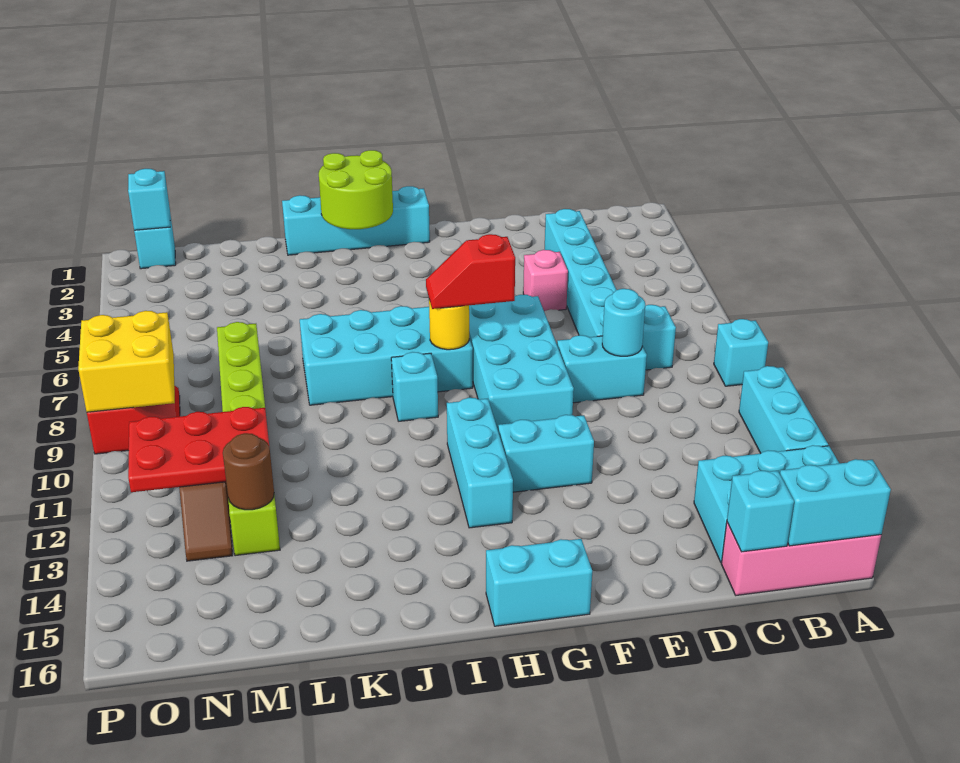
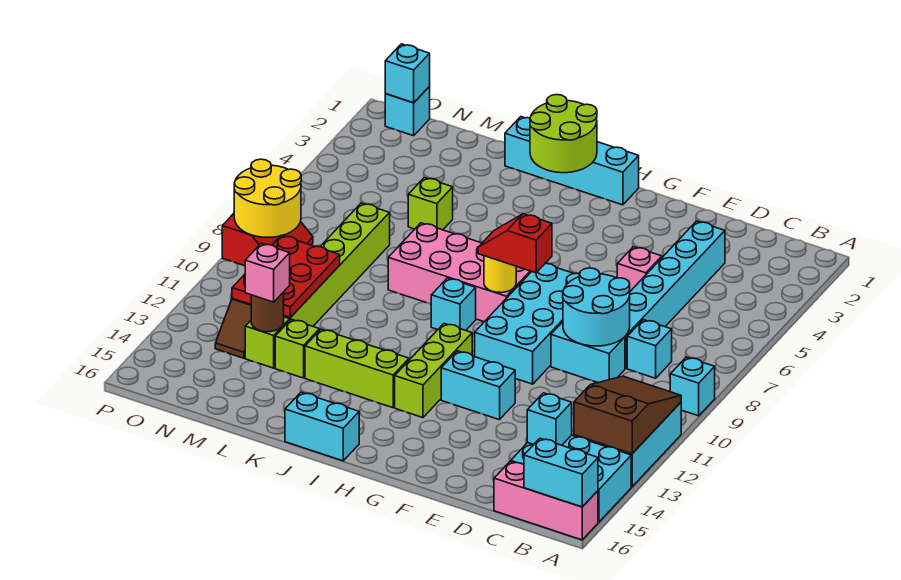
none -> brown slope A11:B13 level 2 top 13
cyan brick C16 level 2 -> cyan brick C14 level 2
cyan round brick D9 level 2 -> cyan round brick D8:E9 level 2
cyan brick G16:H16 level 1 -> cyan brick I16:J16 level 1
cyan brick H7:K8 level 1 -> pink brick H7:K8 level 1
cyan brick H11:H13 level 1 -> lime brick H11:H13 level 1
none -> lime brick I13:K13 level 1
none -> lime brick L5 level 1
none -> lime brick L13 level 1
red plate M11:O12 level 2 -> red plate M10:N12 level 2
none -> pink brick M13 level 3
yellow brick O8:P9 level 2 -> yellow round brick O8:P9 level 2

